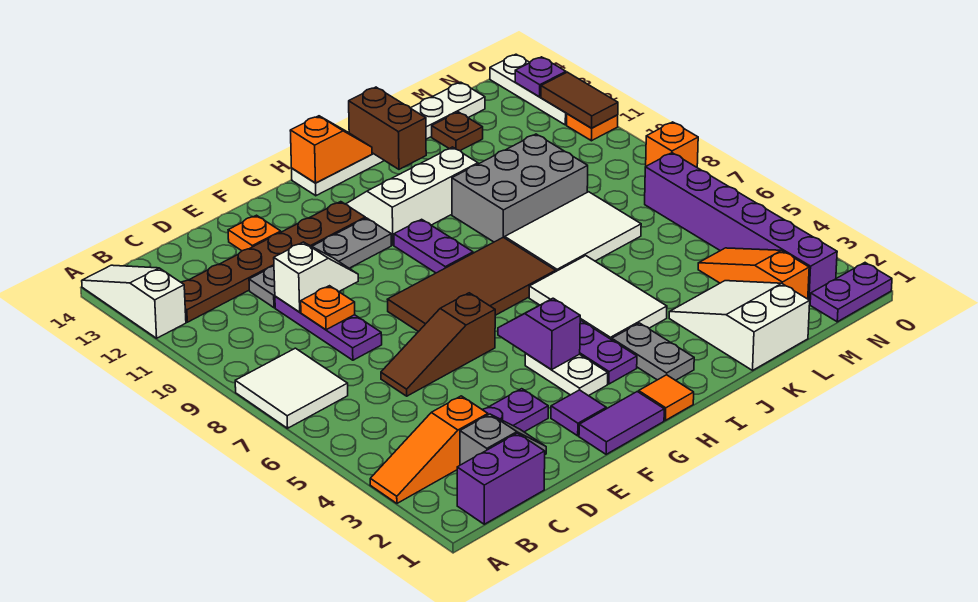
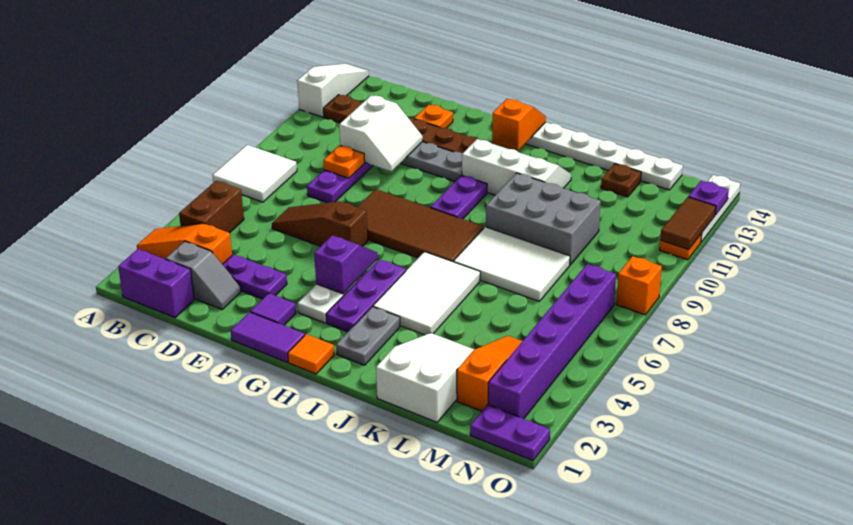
white slope D10:E10 level 2 top D -> white slope D10:E11 level 2 top D
orange slope H14:I14 level 2 top H -> orange slope H13:H14 level 2 top 13
brown brick J13:J14 level 2 -> brown brick B4:B5 level 1

